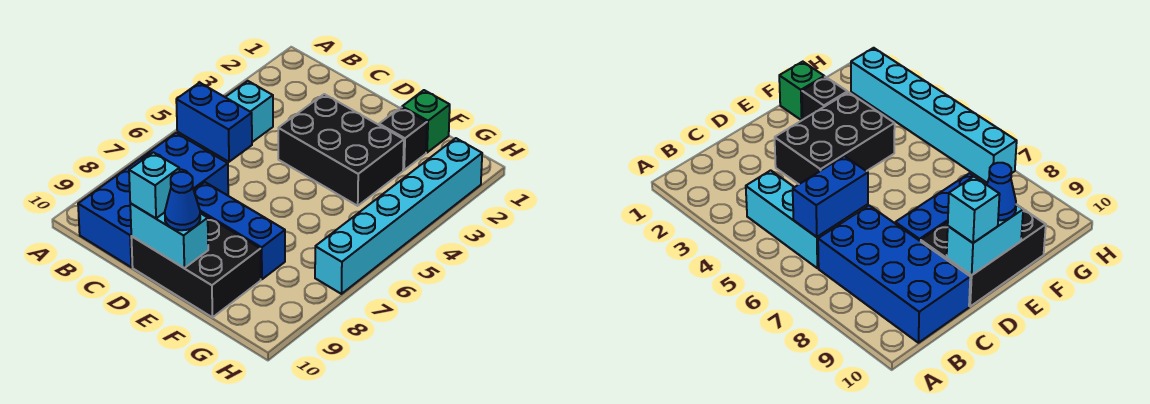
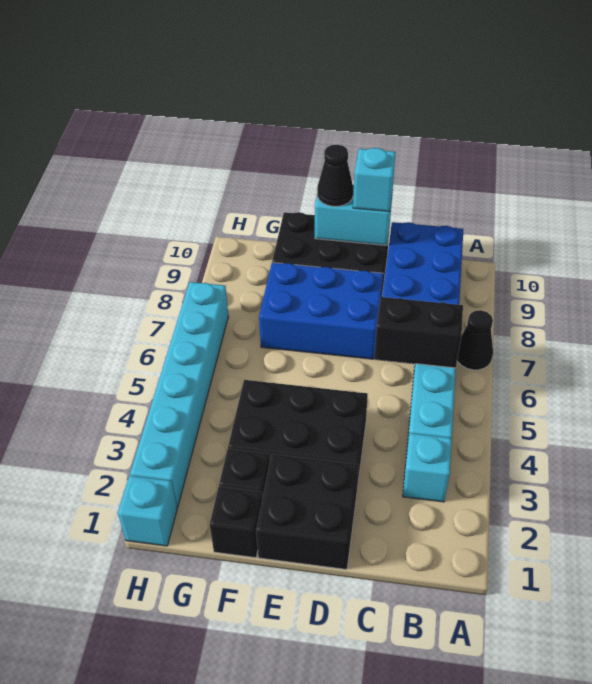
none -> black cone A7 level 1
none -> cyan brick B3 level 1
blue brick B6:C6 level 2 -> black brick B6:C6 level 2
none -> black brick D1:E2 level 1
blue brick D8:F8 level 1 -> blue brick D7:F8 level 1
blue cone E10 level 3 -> black cone E10 level 3
green brick F1 level 1 -> black brick F1 level 1
none -> cyan brick H1 level 1

